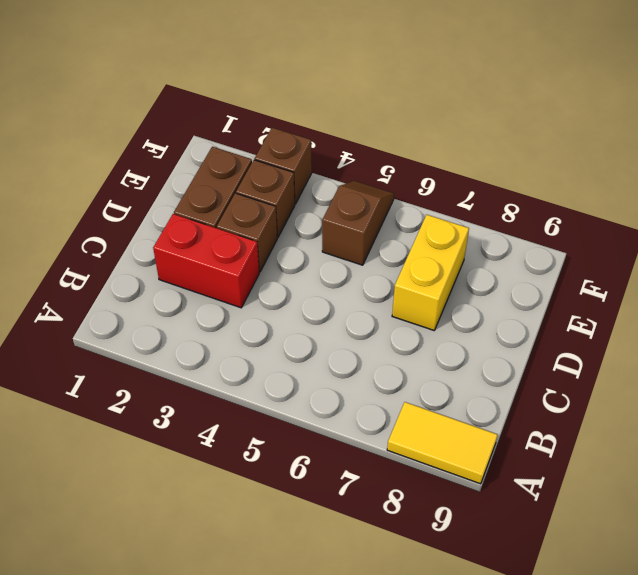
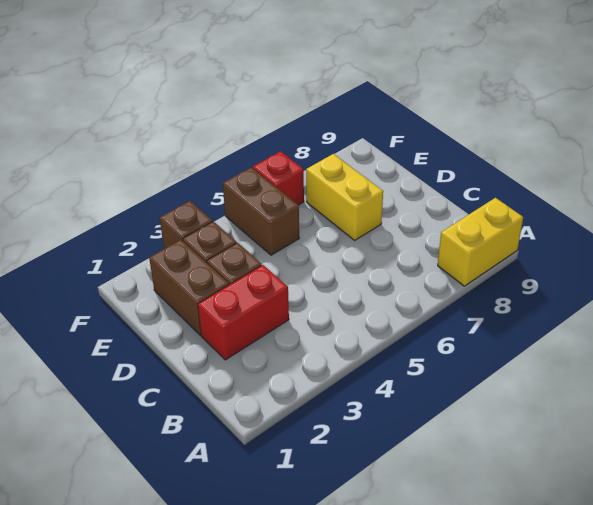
yellow tile A8:A9 level 1 -> yellow brick A8:A9 level 1
brown slope E5:F5 level 1 top E -> brown brick E5:F5 level 1
none -> red brick F6 level 1

